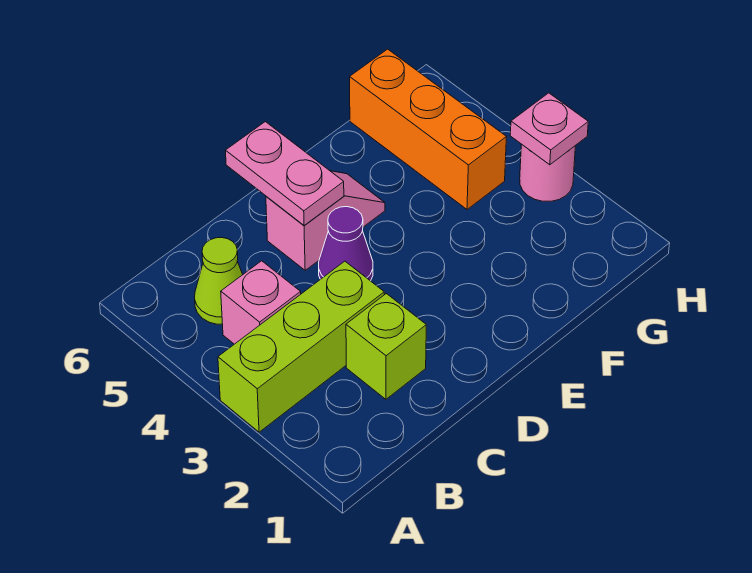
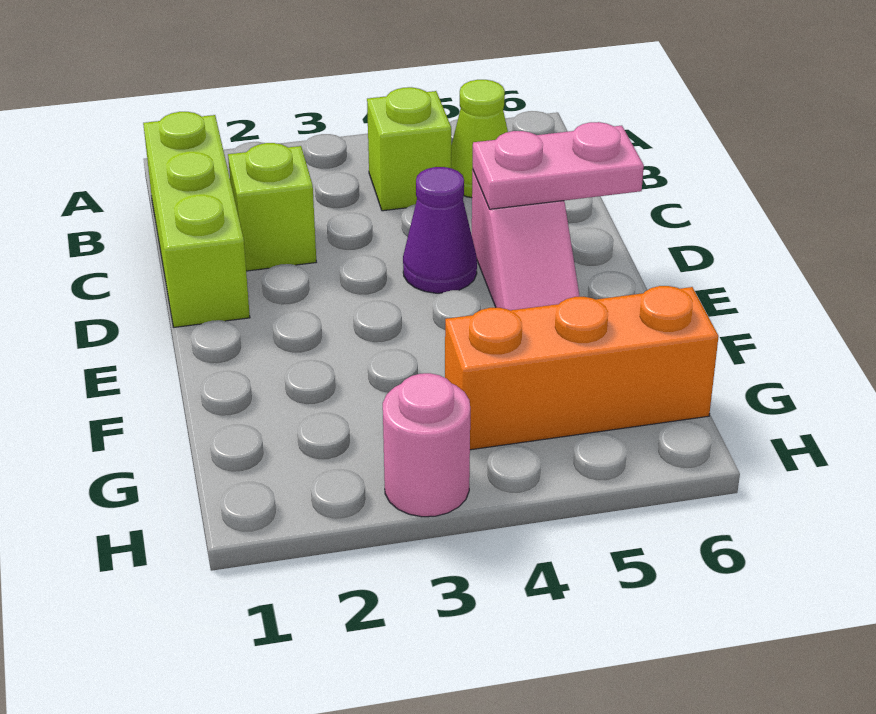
lime brick A3:C3 level 1 -> lime brick B1:D1 level 1
pink brick B4 level 1 -> lime brick B4 level 1
pink plate H3 level 2 -> none

